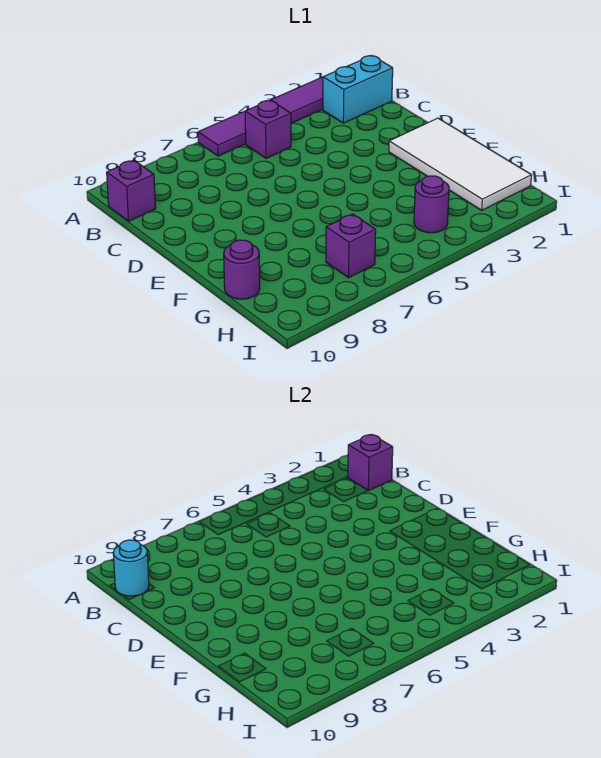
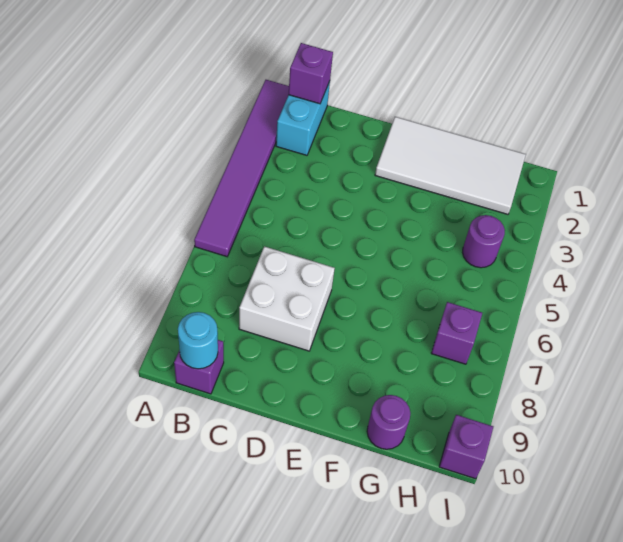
purple brick B5 level 1 -> purple brick I10 level 1
none -> white brick C7:D8 level 1

